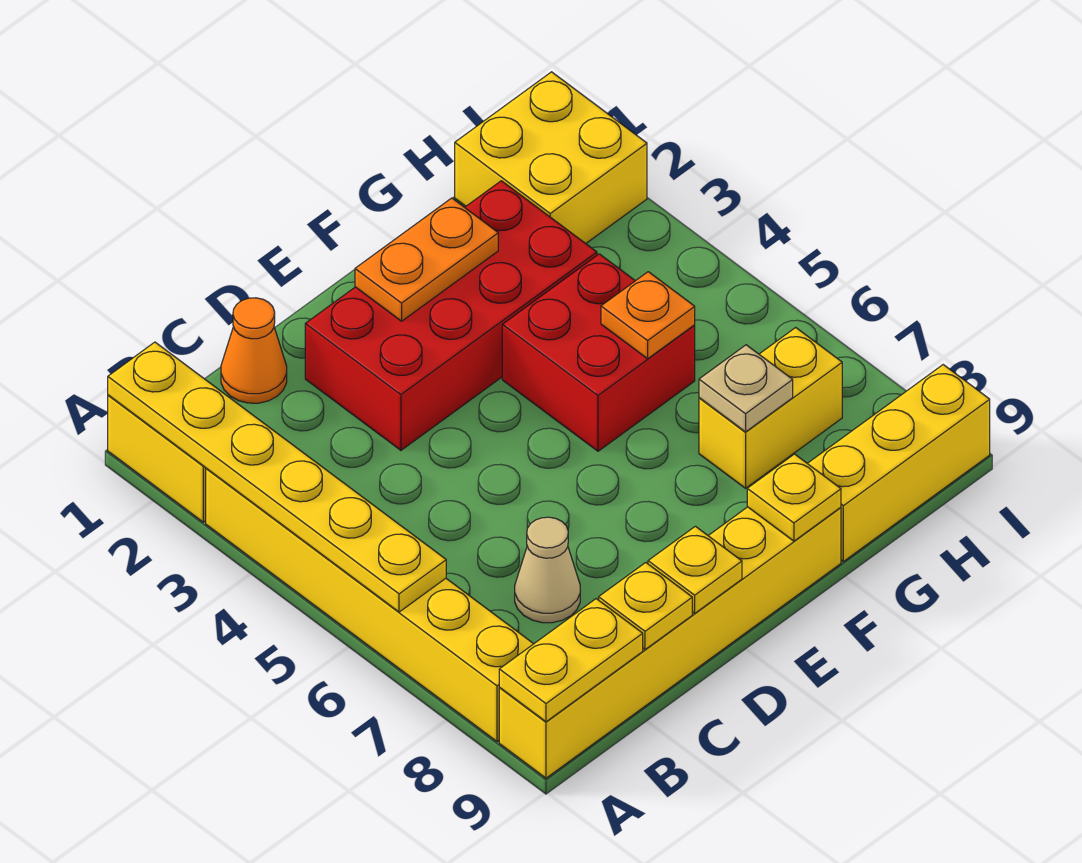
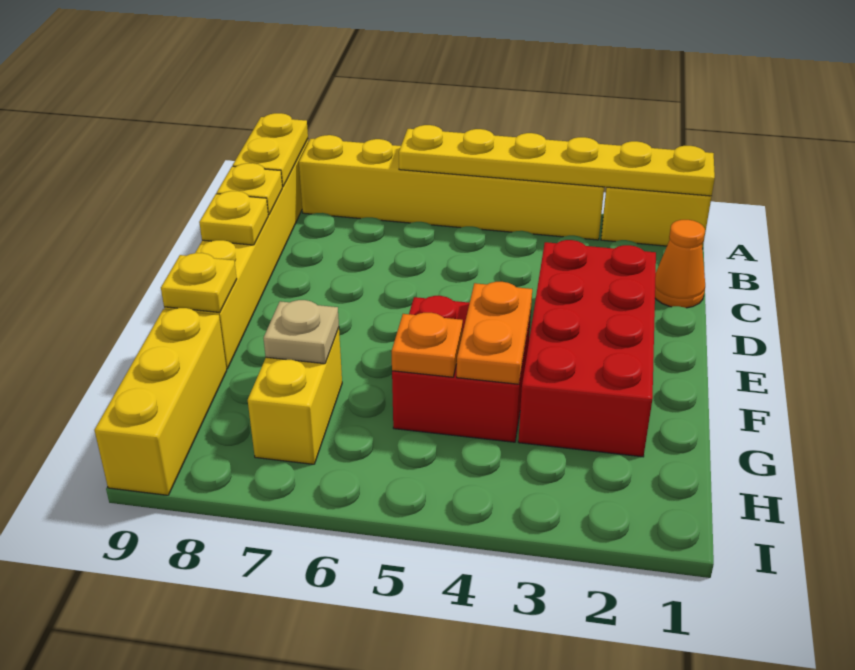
tan cone C7 level 1 -> none
orange plate E2:F2 level 2 -> orange plate F4:G4 level 2
yellow brick H1:I2 level 1 -> none

